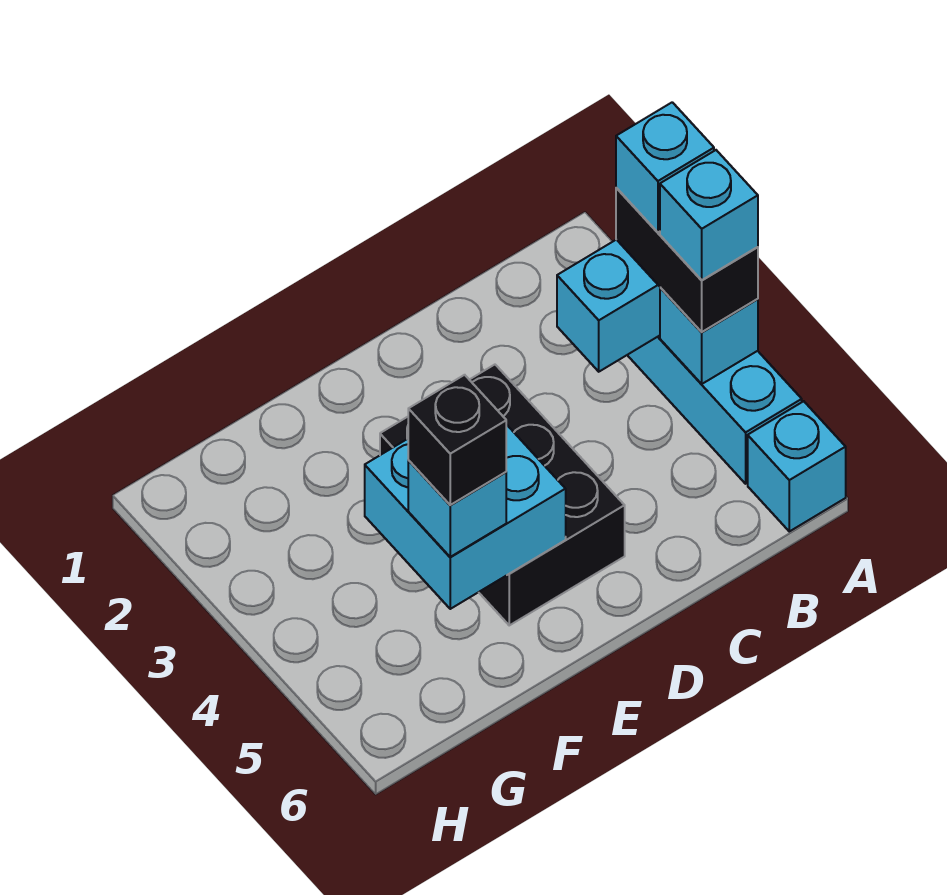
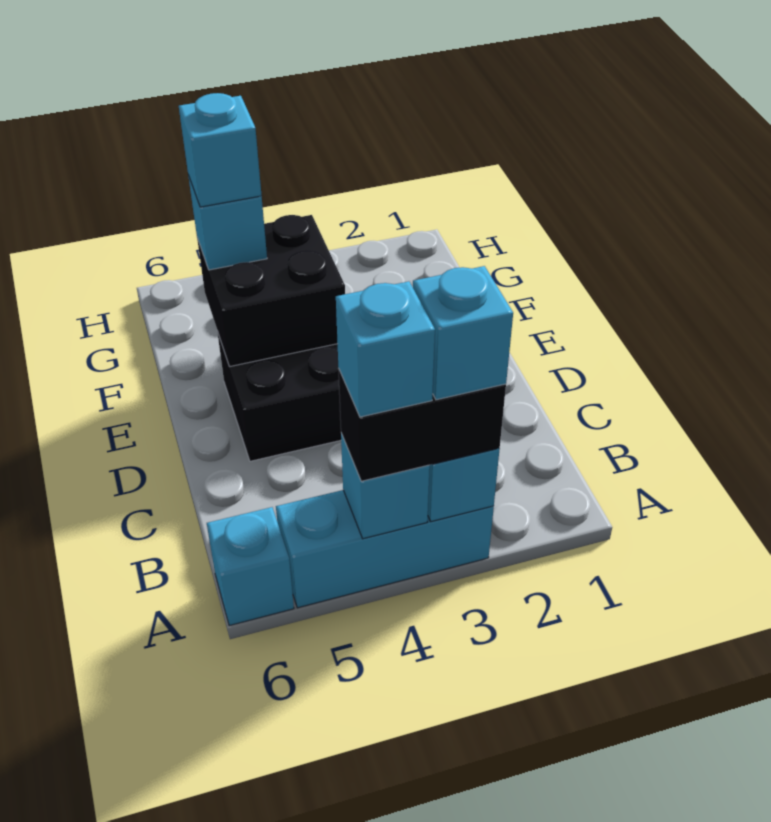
cyan brick E4:F5 level 2 -> black brick E4:F5 level 2
black brick F5 level 4 -> cyan brick F5 level 4

